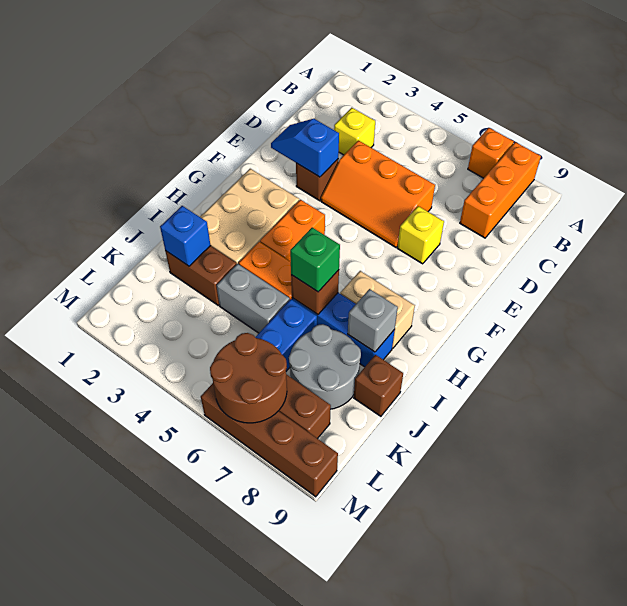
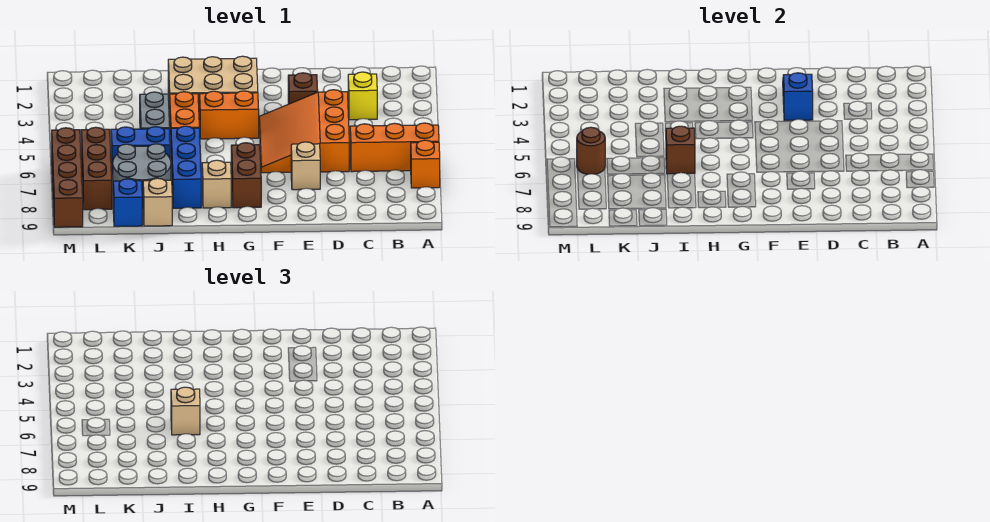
orange brick A8:C8 level 1 -> orange brick A6:C6 level 1
orange slope D4:E6 level 1 top D -> orange slope D4:F6 level 1 top D
yellow brick E7 level 1 -> tan brick E7 level 1
tan brick H7:H8 level 1 -> tan brick H8 level 1
green brick I6 level 3 -> tan brick I6 level 3
grey brick I8 level 2 -> none
brown brick J2:J3 level 1 -> brown brick G7:G8 level 1
blue brick J2 level 2 -> blue brick K9 level 1
brown brick J9 level 1 -> tan brick J9 level 1
brown round brick L6:M7 level 2 -> brown round brick L6 level 2

